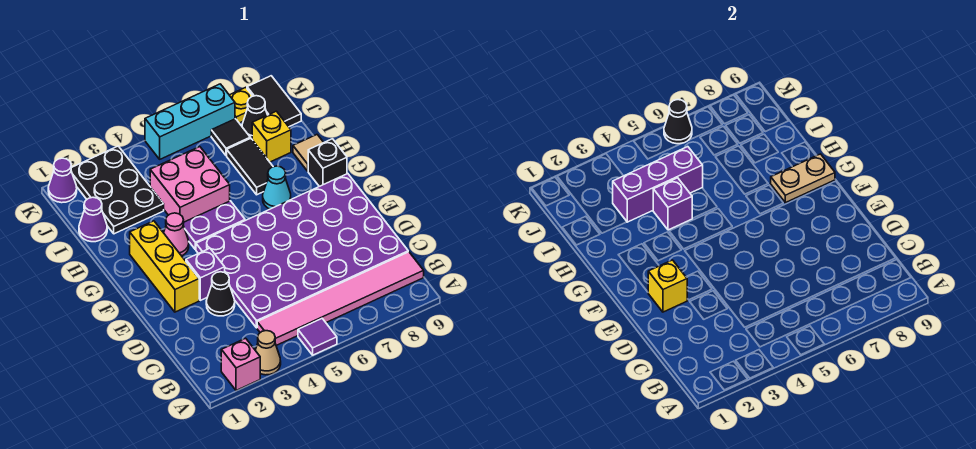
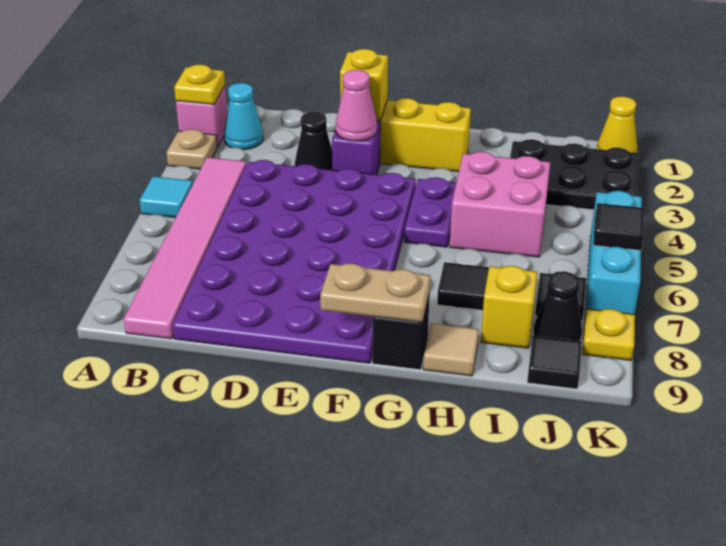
none -> yellow plate A2 level 2
tan cone A3 level 1 -> tan plate A3 level 1
purple tile A5 level 1 -> cyan tile A5 level 1
pink cone G3 level 1 -> pink cone E3 level 2
cyan cone G7 level 1 -> cyan cone B2 level 1
tan plate G8:G9 level 2 -> tan plate F9:G9 level 2
purple brick H4 level 2 -> none
purple cone I1 level 1 -> none
purple brick I3:I5 level 2 -> none
black tile J9:K9 level 1 -> black tile J9 level 1
purple cone K1 level 1 -> yellow cone K1 level 1
black cone K6 level 2 -> black tile K6 level 2

